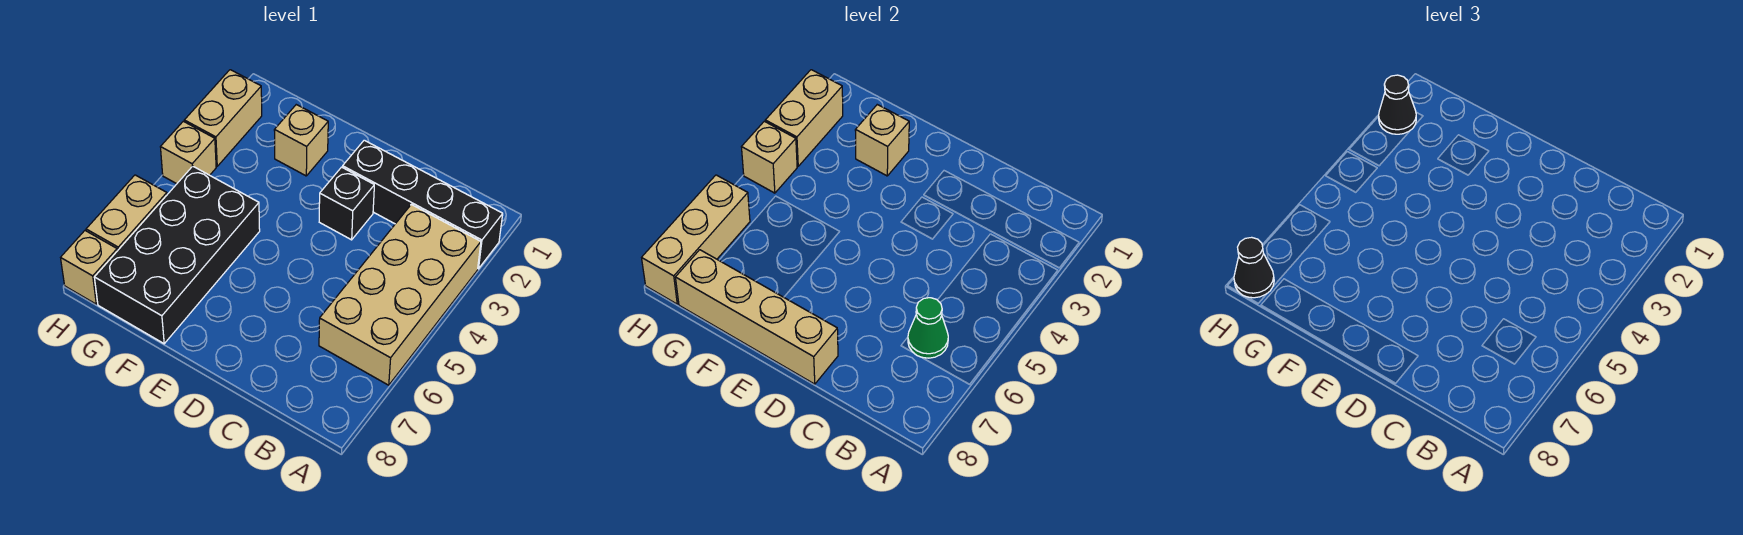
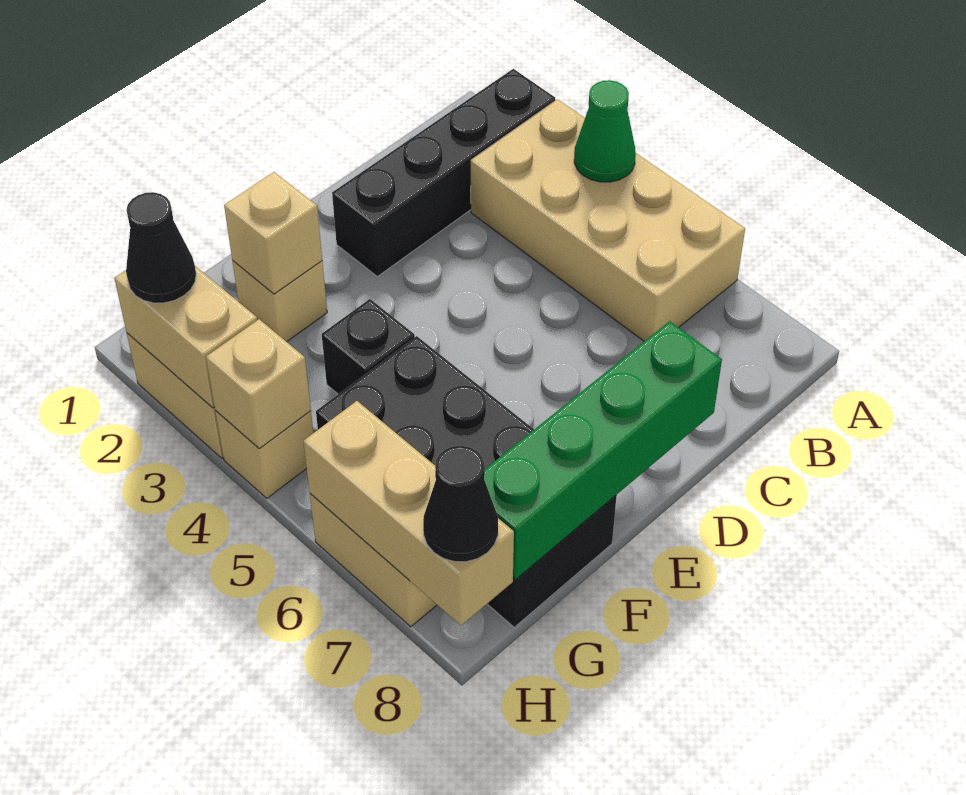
green cone B6 level 2 -> green cone A4 level 2
black brick D3 level 1 -> black brick F4 level 1
tan brick D8:G8 level 2 -> green brick D8:G8 level 2
tan brick H8 level 1 -> none

